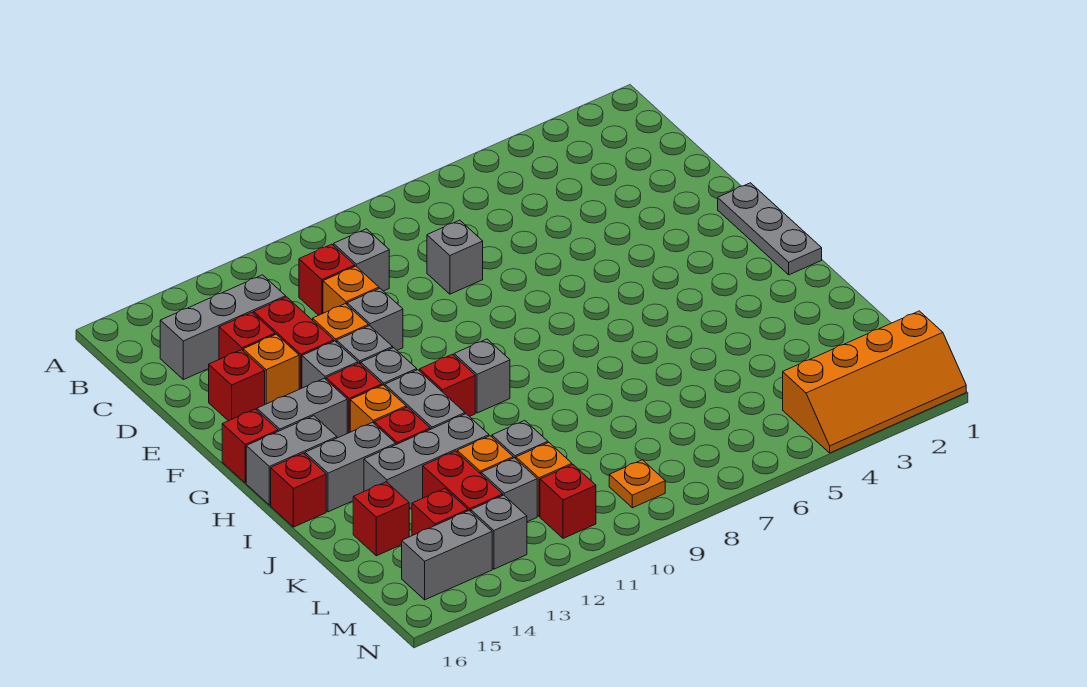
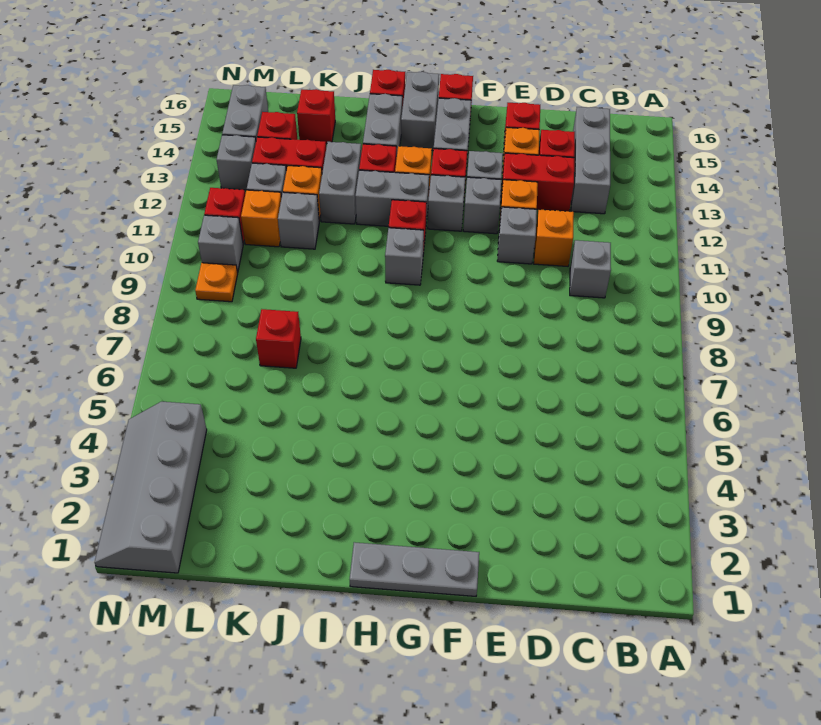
red brick C11 level 1 -> red brick K7 level 1
grey brick D8 level 1 -> grey brick M10 level 1
grey brick J12:J14 level 1 -> grey brick J12:J13 level 1
orange slope M1:N4 level 1 top M -> grey slope M1:N4 level 1 top M

